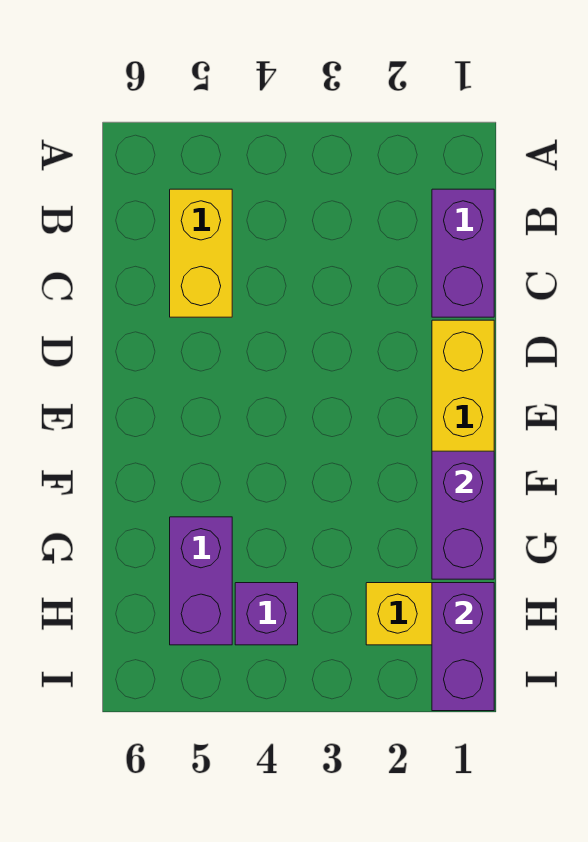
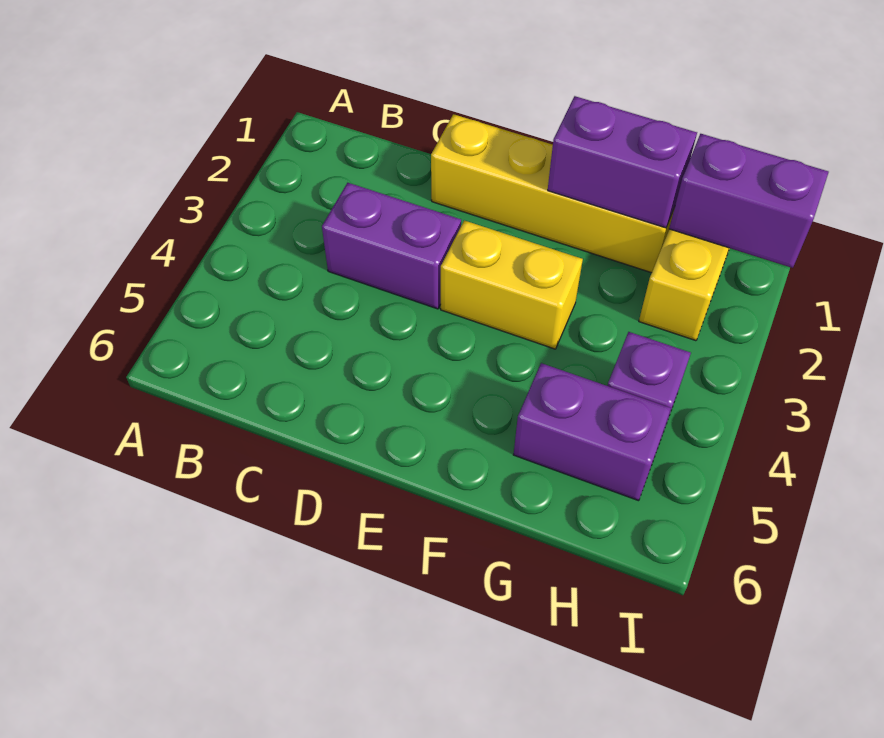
purple brick B1:C1 level 1 -> purple brick C3:D3 level 1
yellow brick B5:C5 level 1 -> yellow brick E3:F3 level 1

